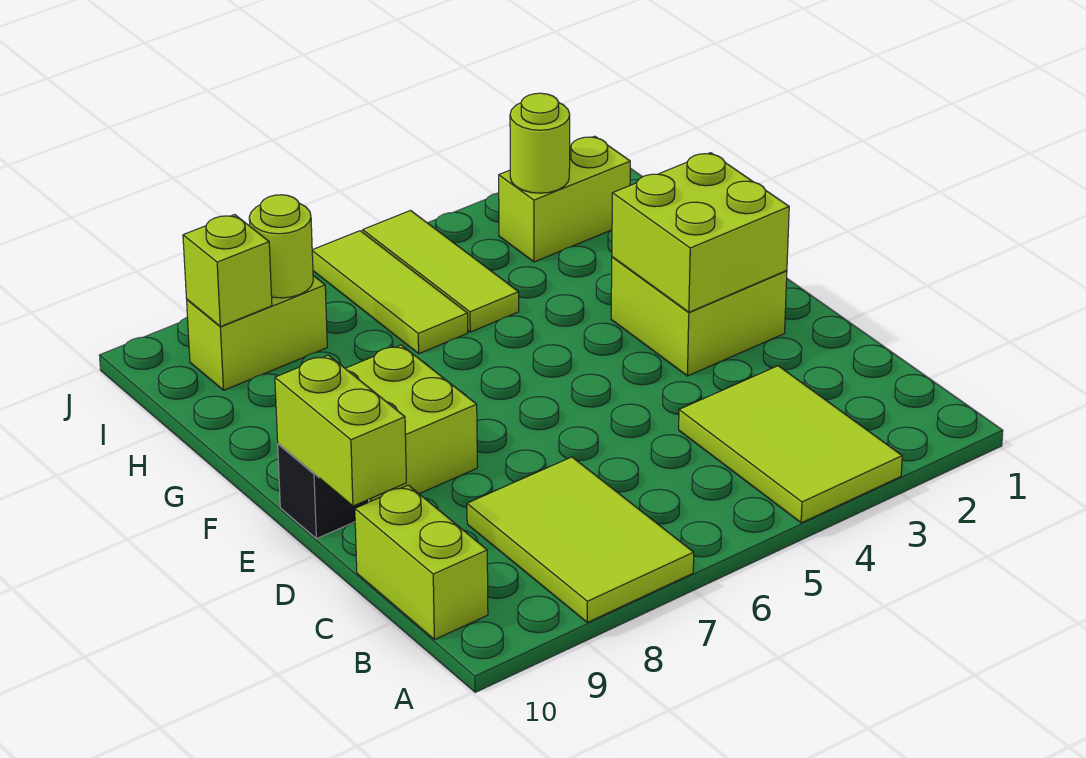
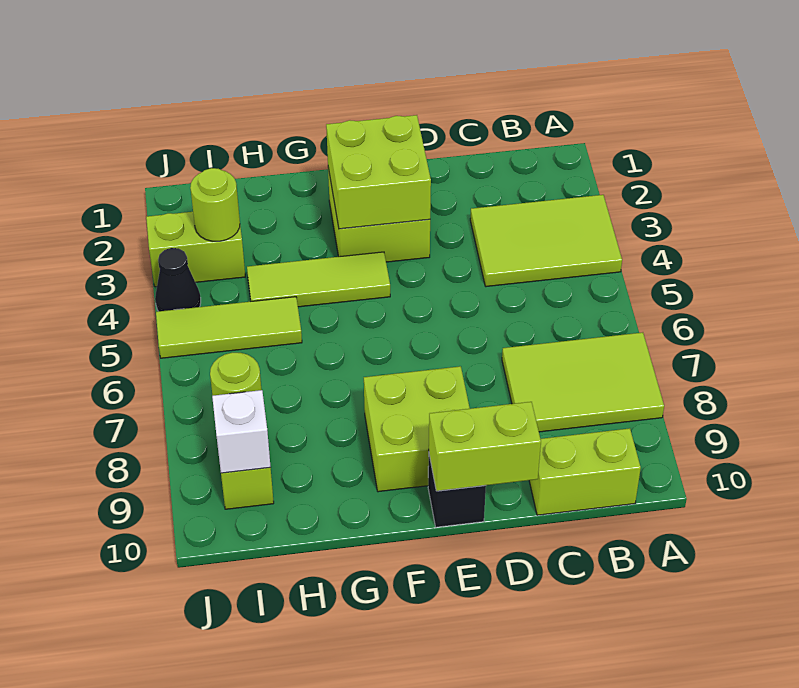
lime tile H6:J6 level 1 -> lime tile F4:H4 level 1
lime brick I2:I3 level 1 -> lime brick I3:J3 level 1
lime brick I9 level 2 -> white brick I9 level 2
none -> black cone J4 level 1

